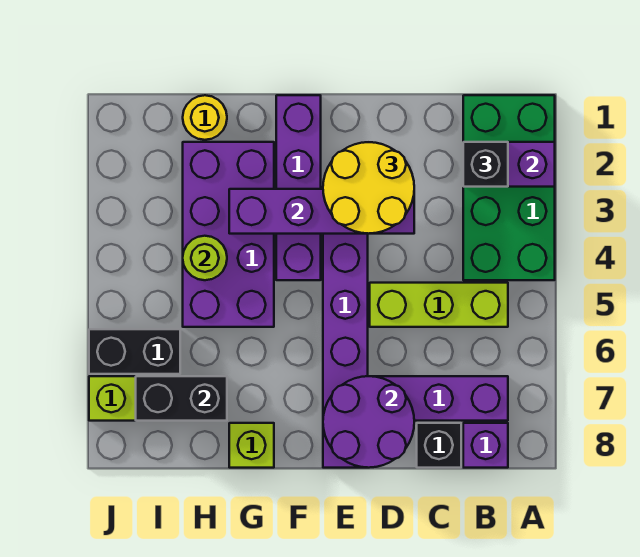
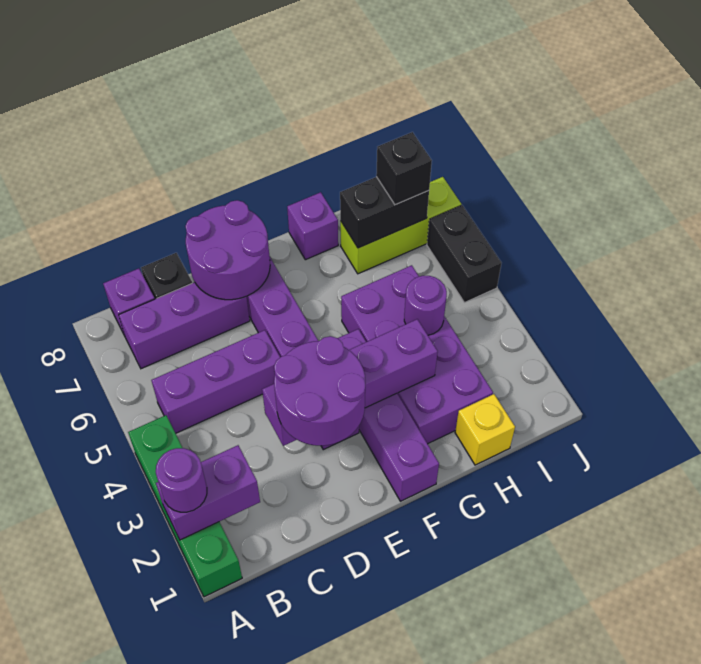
green brick A1:B4 level 1 -> green brick A1:A4 level 1
none -> purple round brick A2 level 3
black brick B2 level 3 -> black brick I7 level 3
lime brick B5:D5 level 1 -> purple brick B5:D5 level 1
yellow round brick D2:E3 level 3 -> purple round brick D2:E3 level 3
lime brick G8 level 1 -> purple brick G8 level 1
yellow round brick H1 level 1 -> yellow brick H1 level 1
lime round brick H4 level 2 -> purple round brick H4 level 2
black brick I6:J6 level 1 -> black brick J5:J6 level 1

